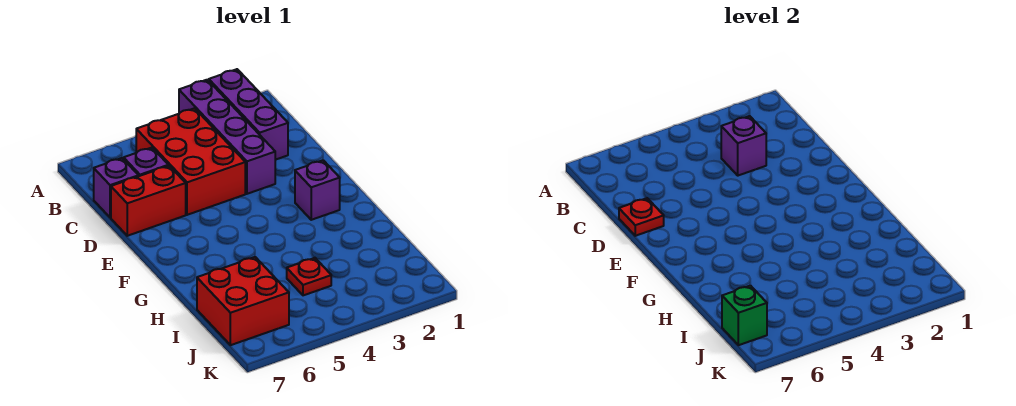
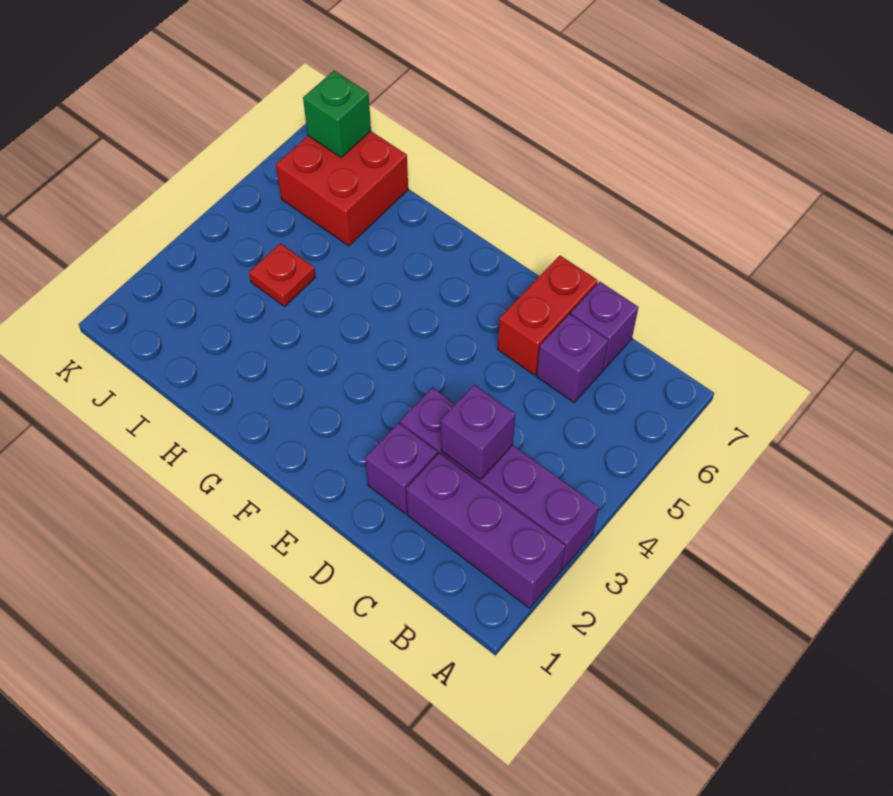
red brick B4:D5 level 1 -> none
red plate D7 level 2 -> none
purple brick F2 level 1 -> purple brick D2 level 1

